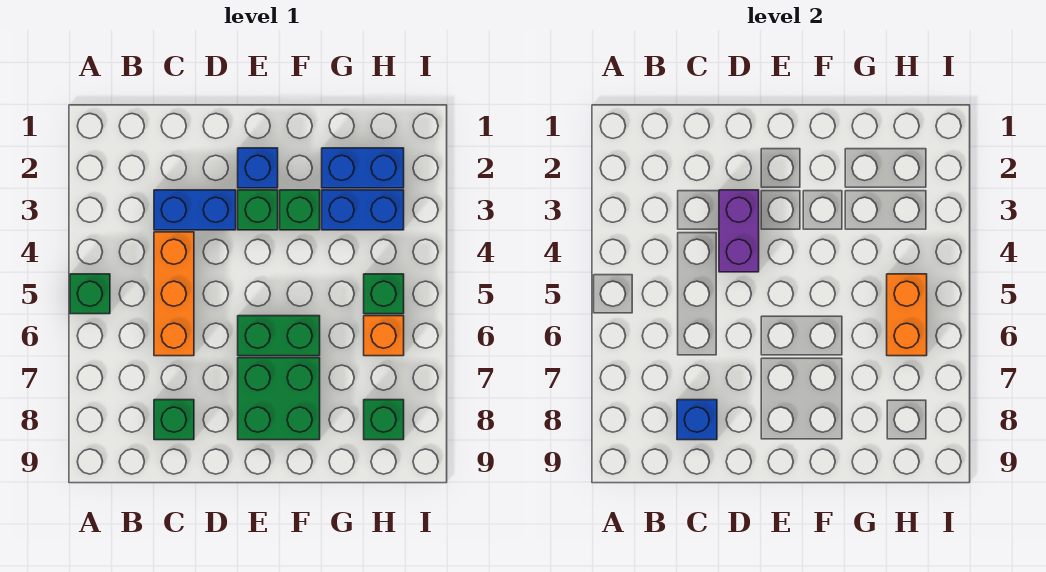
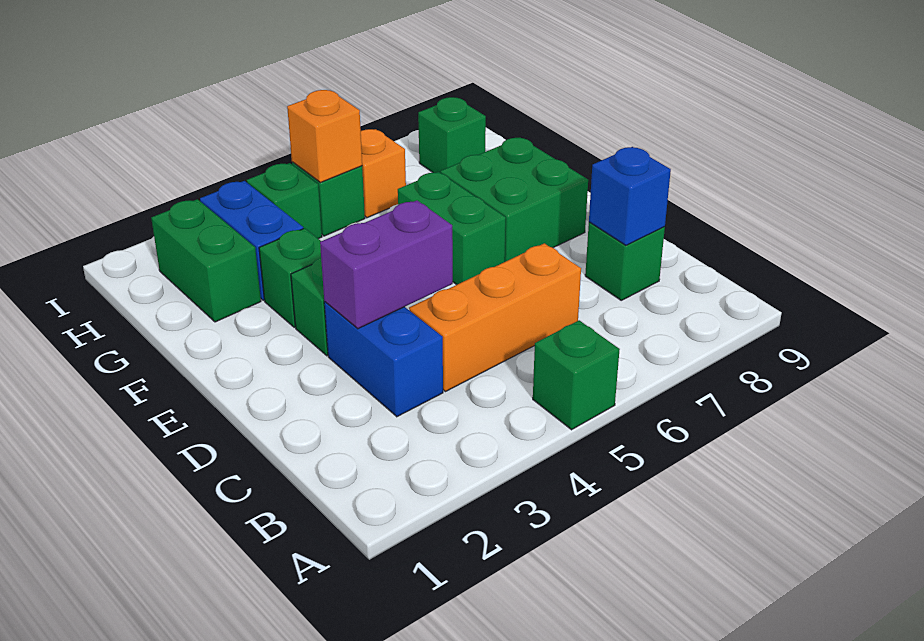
blue brick E2 level 1 -> none
blue brick G2:H2 level 1 -> green brick G2:H2 level 1
none -> green brick H4 level 1
orange brick H5:H6 level 2 -> orange brick H5 level 2

